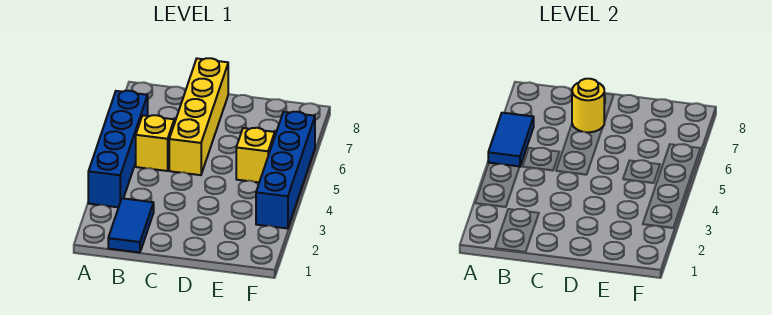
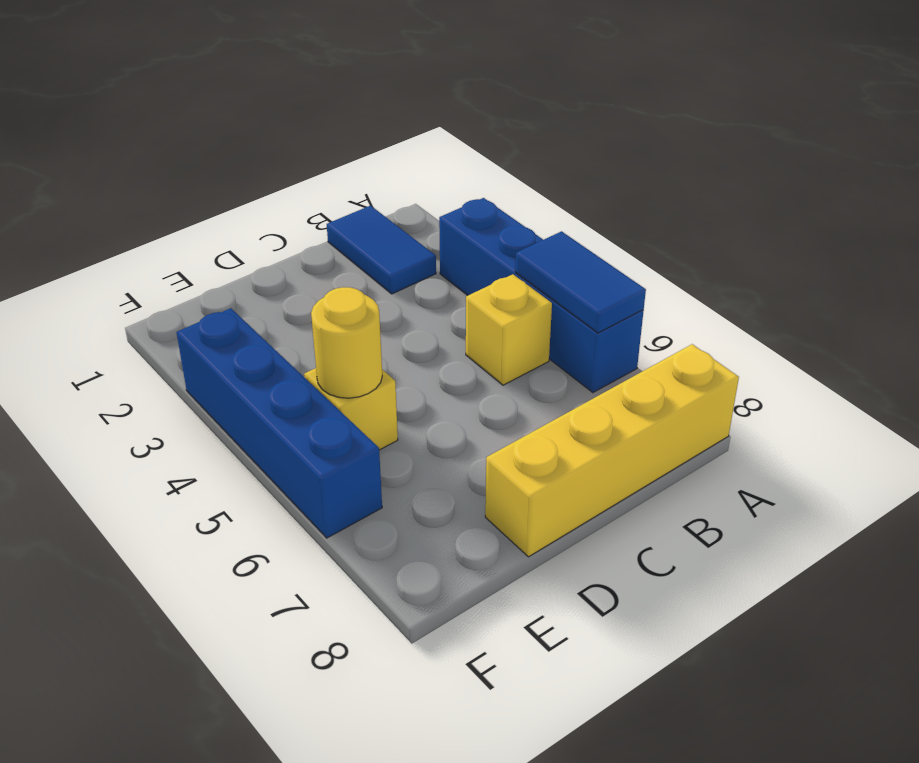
yellow brick C5:C8 level 1 -> yellow brick A8:D8 level 1
yellow round brick C7 level 2 -> yellow round brick E5 level 2

